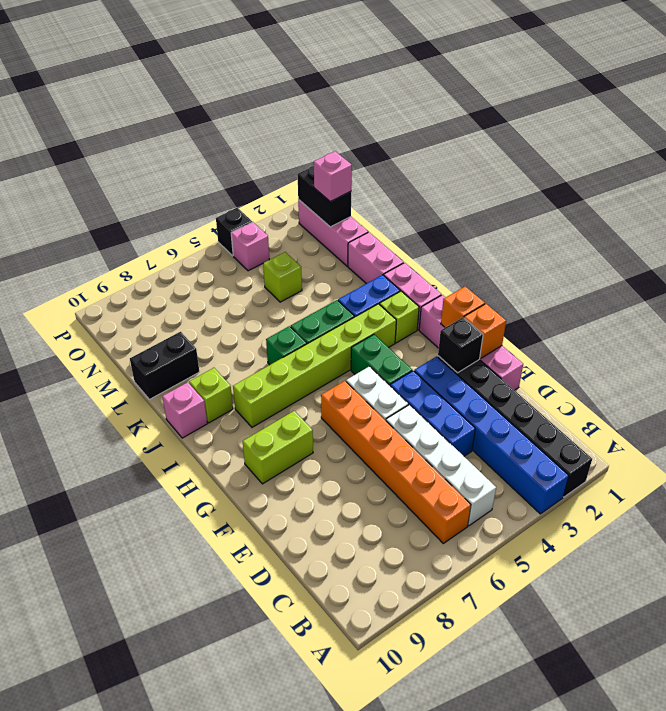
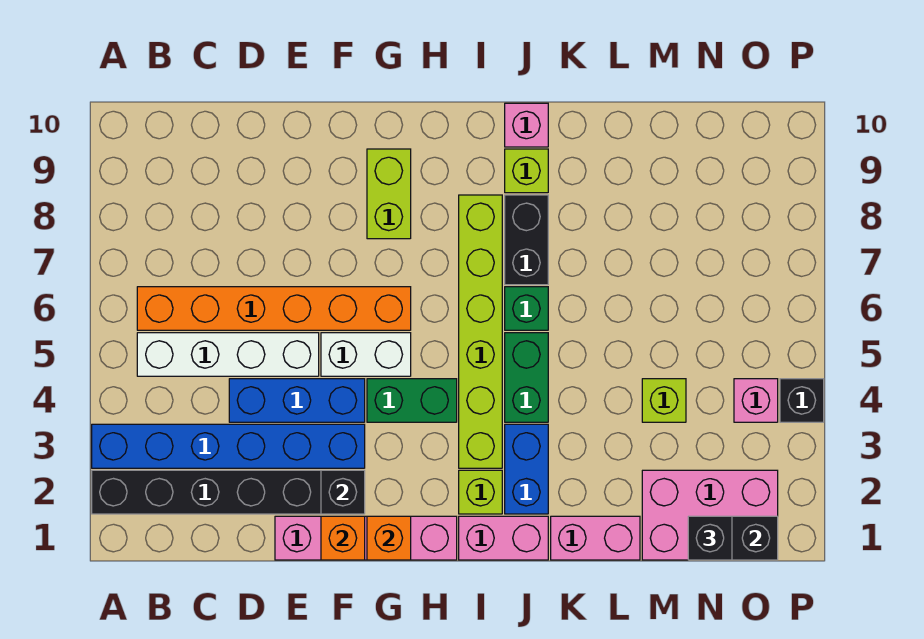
black brick L9:L10 level 1 -> black brick J7:J8 level 1
pink brick M1:O1 level 1 -> pink brick M1:O2 level 1
pink brick N1 level 3 -> black brick N1 level 3

